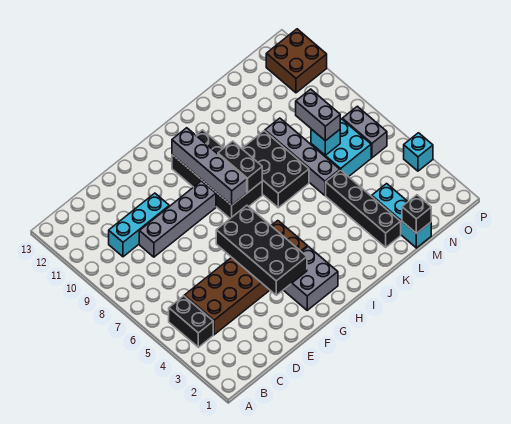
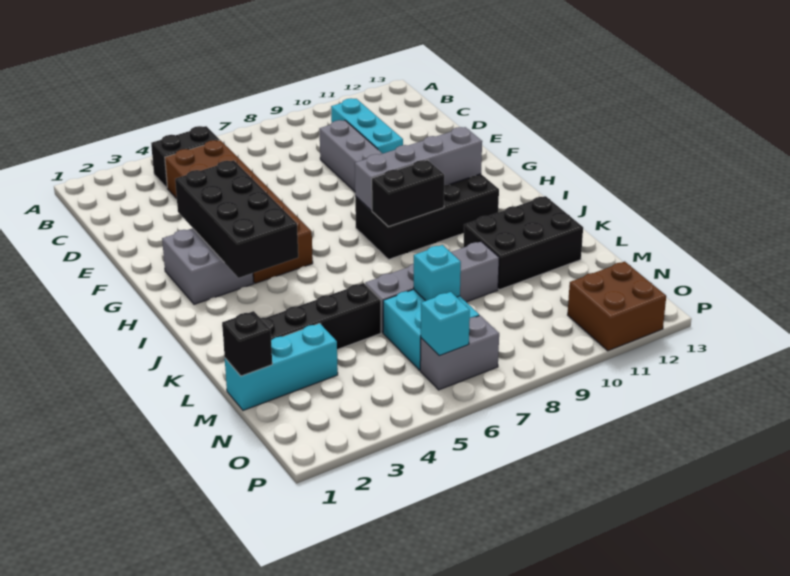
black brick F3:G6 level 2 -> black brick F3:I4 level 2
black brick J7:K9 level 1 -> black brick K10:L12 level 1
grey brick M7:M8 level 3 -> none
cyan brick P4 level 1 -> cyan brick O6 level 2

